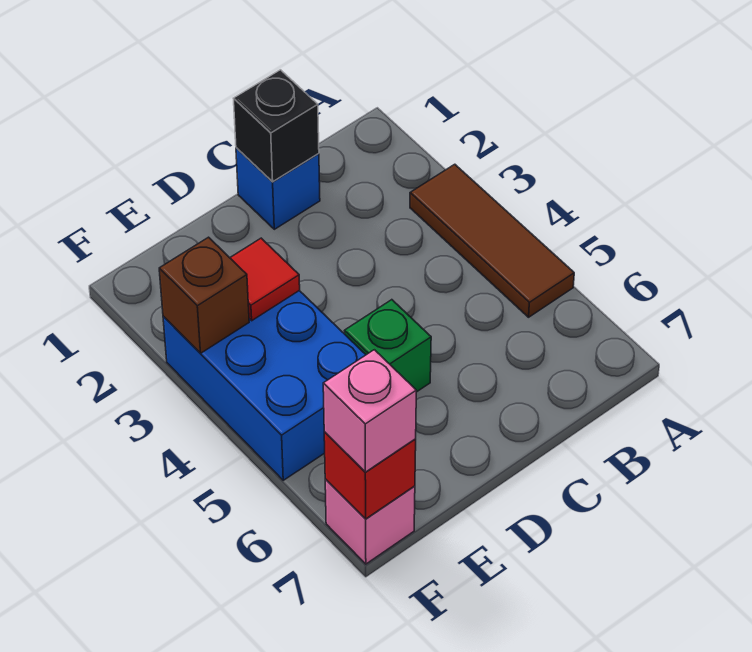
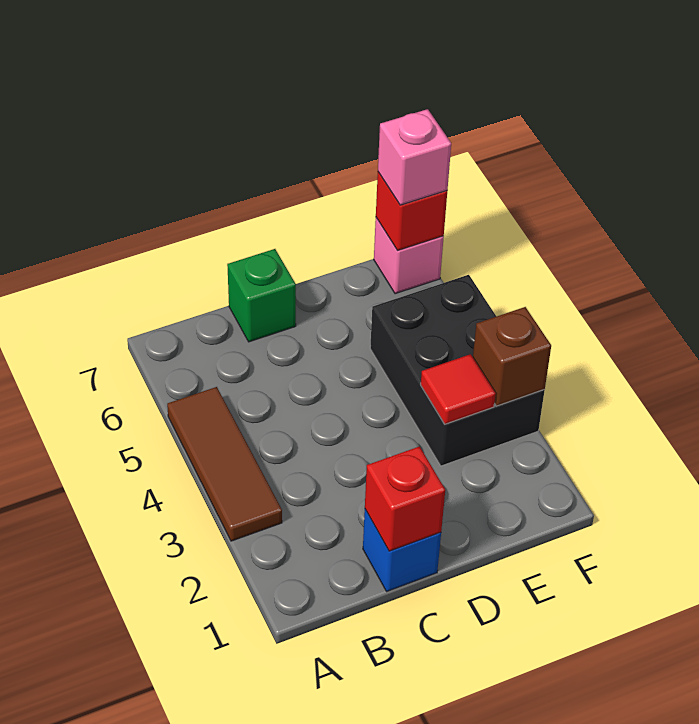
black brick C1 level 2 -> red brick C1 level 2
green brick D5 level 1 -> green brick C7 level 1
blue brick E3:F5 level 1 -> black brick E3:F5 level 1

